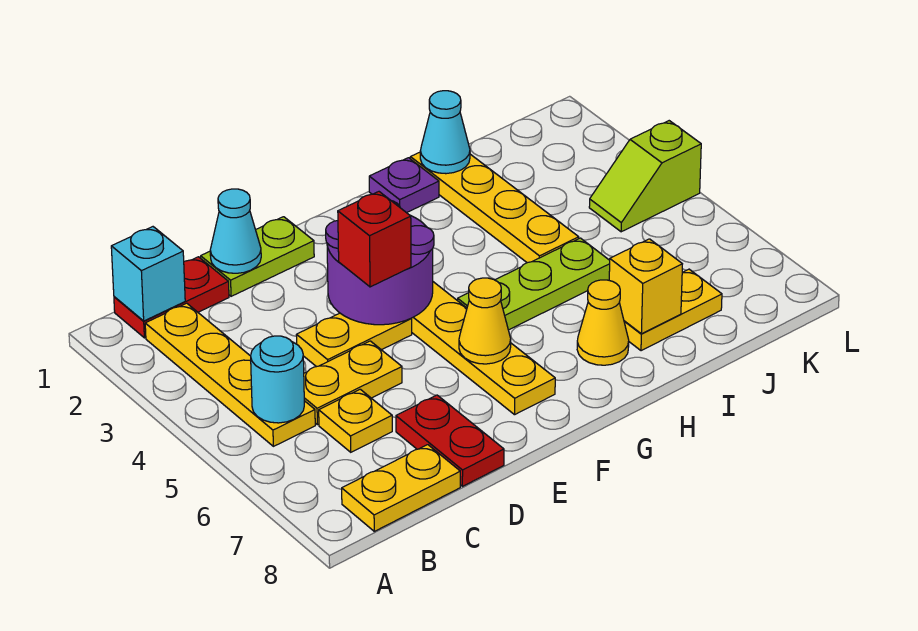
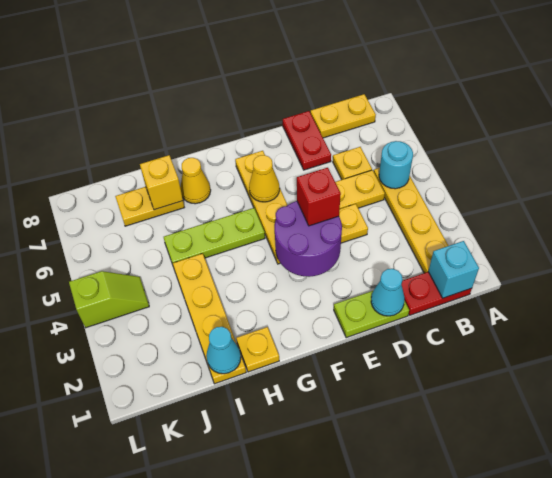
purple plate H1 level 1 -> yellow plate H1 level 1

